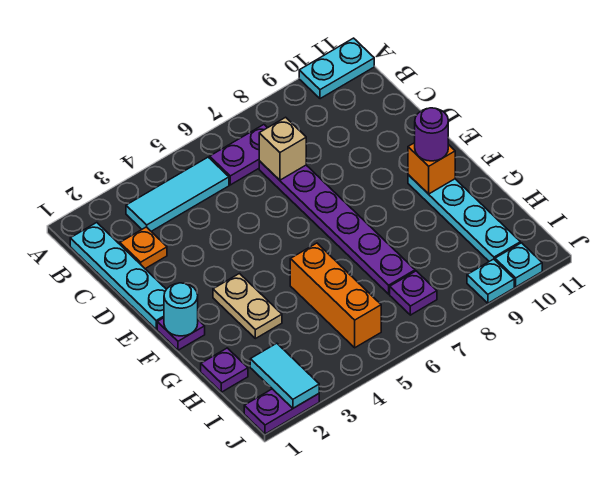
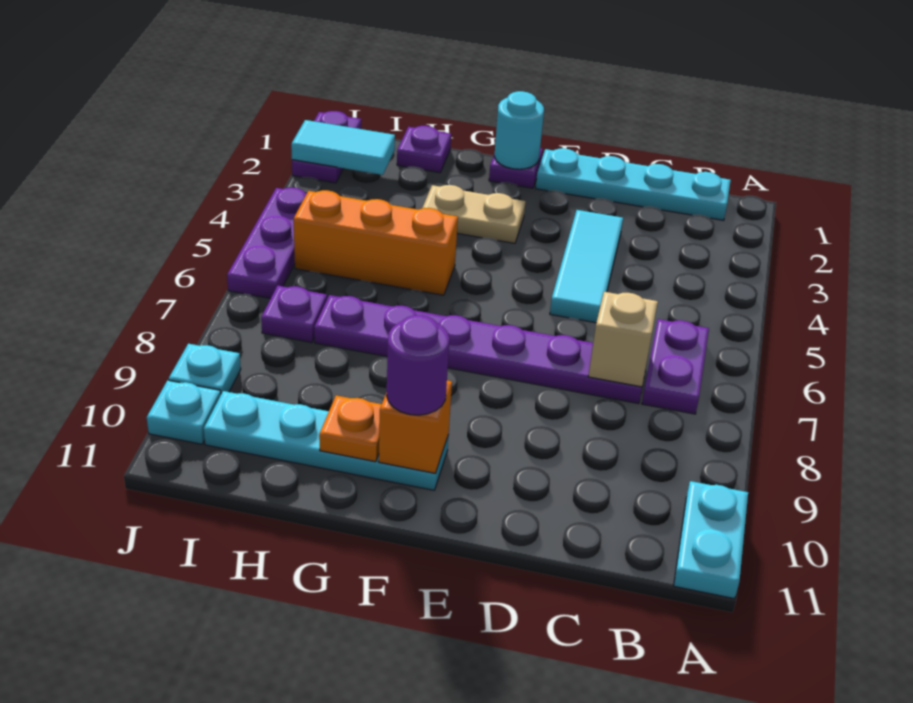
cyan tile B3:B5 level 1 -> cyan tile D3:D5 level 1
orange plate C2 level 1 -> orange plate G10 level 2
none -> purple plate J4:J6 level 1

